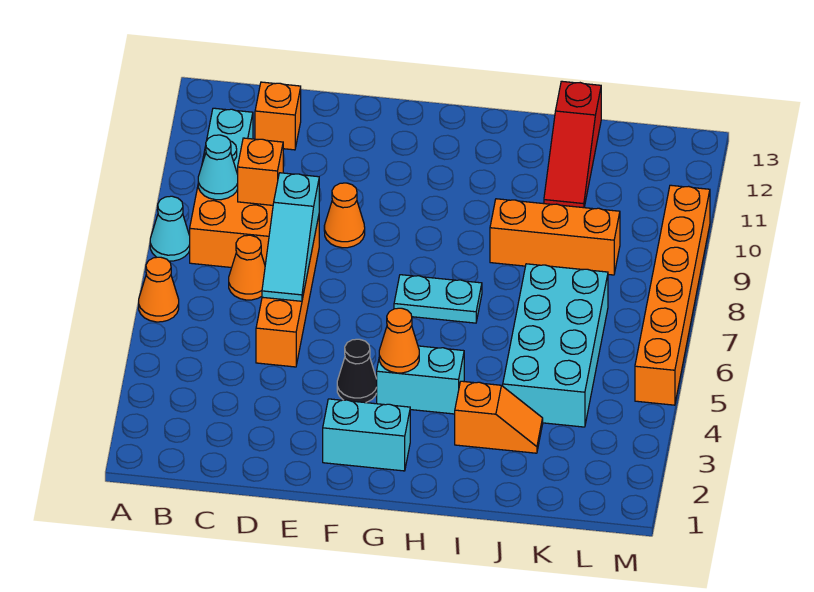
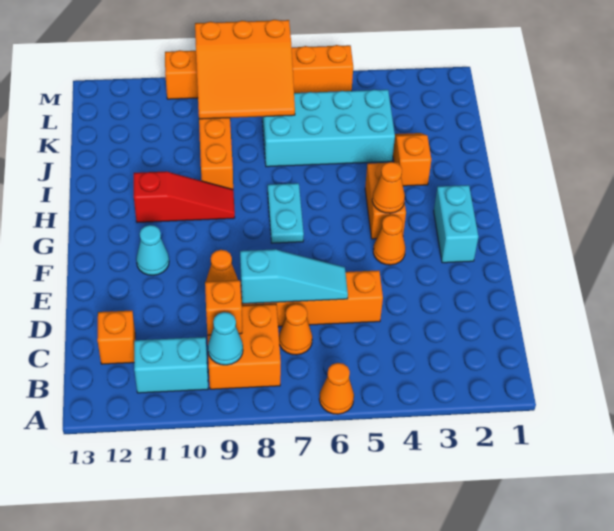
cyan cone A8 level 1 -> cyan cone F11 level 1
black cone F4 level 1 -> orange cone F4 level 1
cyan brick G4:H4 level 1 -> orange brick G4:H4 level 1
red slope J11:J13 level 1 top 13 -> red slope H9:H11 level 1 top 11
none -> orange slope K7:M9 level 2 top M

